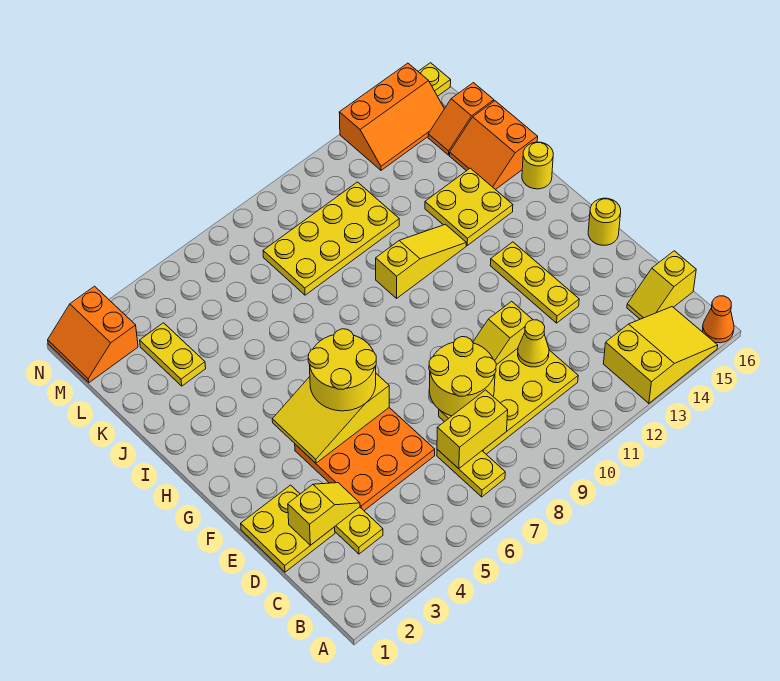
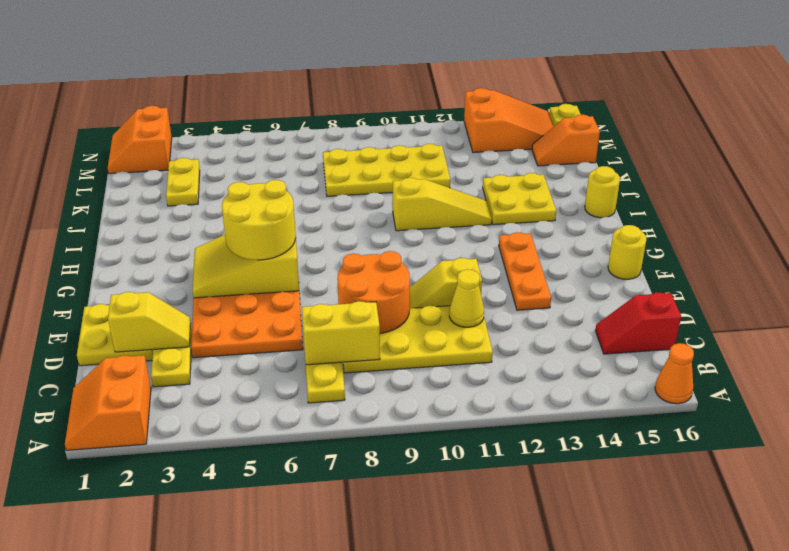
yellow slope A13:B15 level 1 top 13 -> none
yellow slope C15:C16 level 1 top 16 -> red slope C15:C16 level 1 top 16
yellow round brick D8:E9 level 2 -> orange round brick D8:E9 level 2
yellow plate E13:G13 level 1 -> orange plate E13:G13 level 1
orange slope J15:K16 level 1 top 16 -> orange slope A1:B2 level 1 top 2
orange slope M13:N15 level 1 top N -> orange slope M13:N15 level 1 top 13

